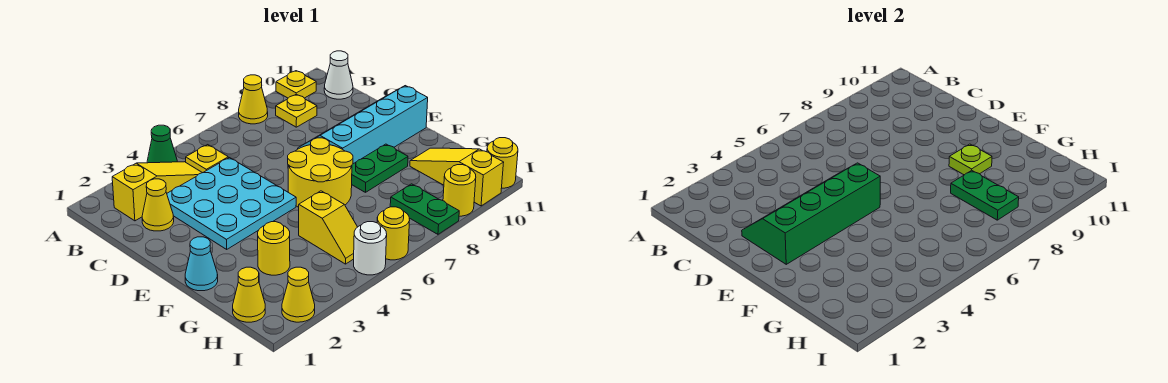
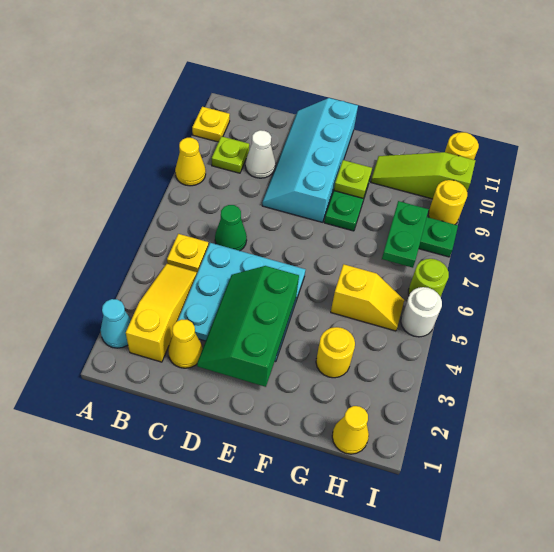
green cone A4 level 1 -> green cone C6 level 1
yellow plate B9 level 1 -> lime plate B9 level 1
white cone B11 level 1 -> white cone C9 level 1
green slope D2:E5 level 2 top E -> green slope D2:E4 level 2 top E
yellow round brick E6:F7 level 1 -> none
cyan cone F1 level 1 -> cyan cone A2 level 1
green plate G8:H8 level 2 -> green plate H7:H8 level 2
yellow slope G10:I10 level 1 top I -> lime slope G10:I10 level 1 top I
yellow cone I2 level 1 -> none
yellow round brick I6 level 1 -> lime round brick I6 level 1

